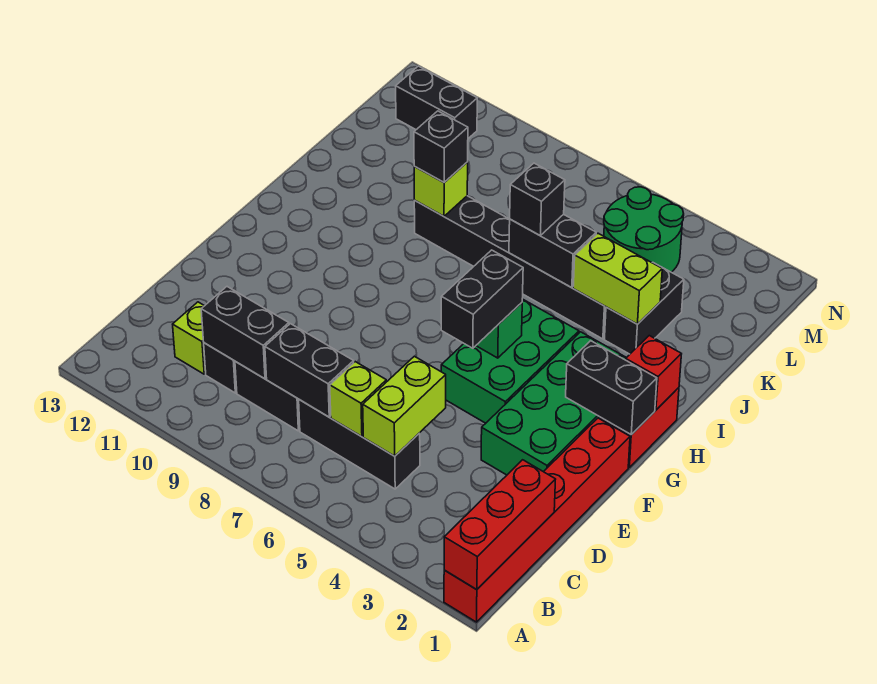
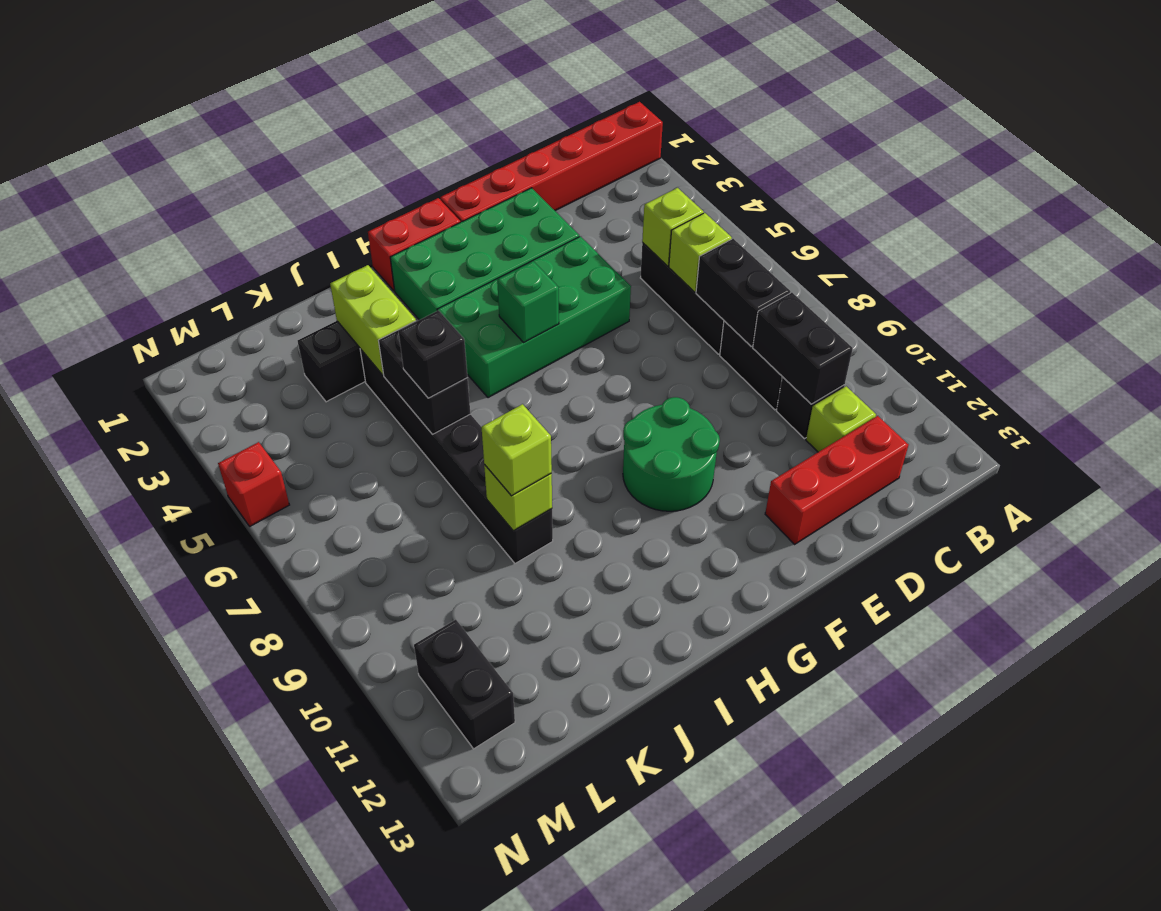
red brick A1:C1 level 2 -> red brick C12:E12 level 1
lime brick C5:D5 level 2 -> lime brick C5 level 2
green brick F4:H5 level 1 -> green brick E4:H5 level 1
black brick F5:G5 level 3 -> none
black brick G1:G2 level 2 -> none
red brick H1 level 2 -> red brick N5 level 1
black brick J9 level 3 -> lime brick J9 level 3
green round brick L4:M5 level 1 -> green round brick F9:G10 level 1

